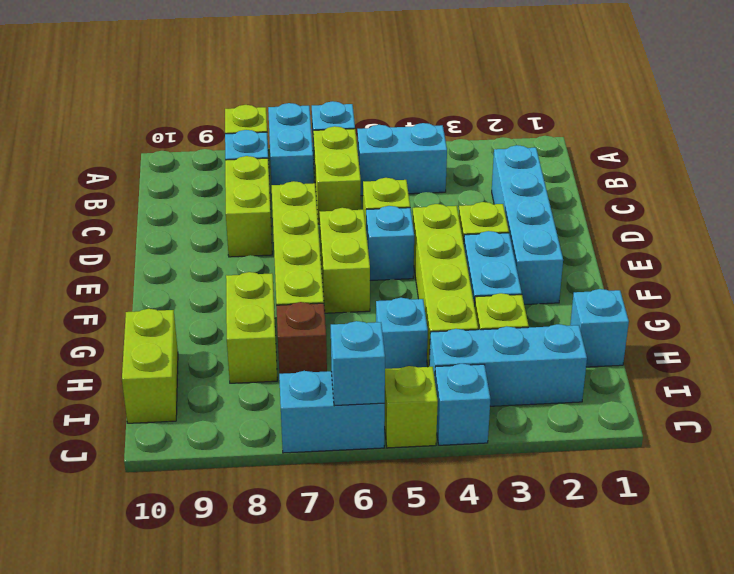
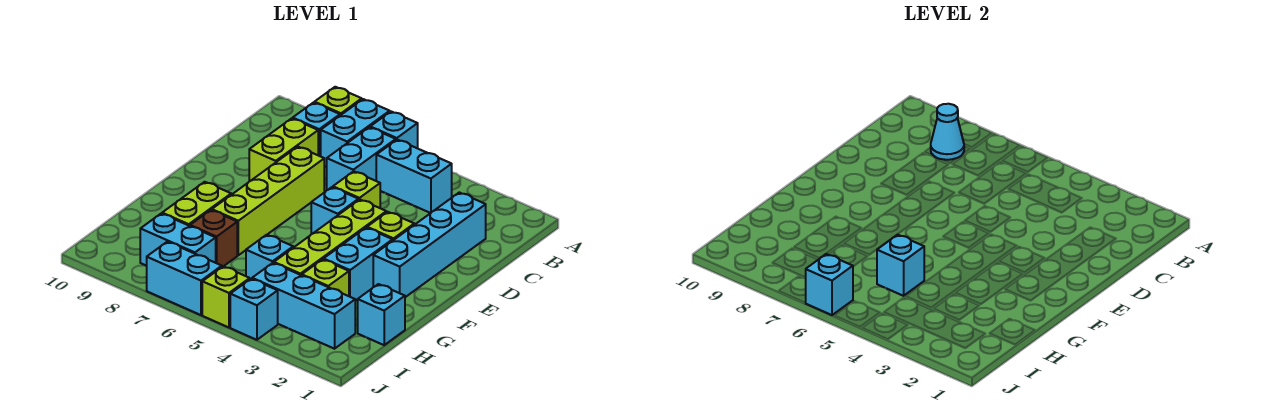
lime brick B6:C6 level 1 -> cyan brick B6:C6 level 1
none -> cyan cone B8 level 2
lime brick E6:F6 level 1 -> none
none -> cyan brick H5 level 2
lime brick H10:I10 level 1 -> none
none -> cyan brick I7:I8 level 1

